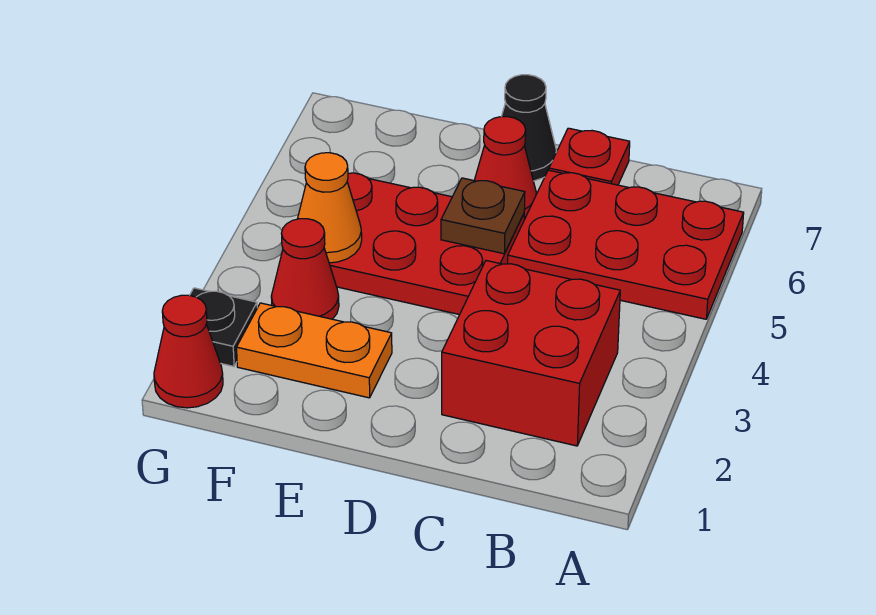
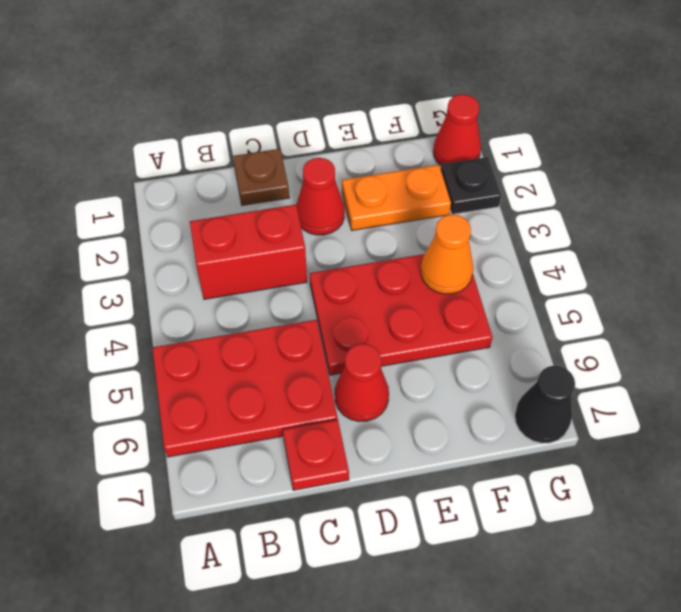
red brick B2:C3 level 1 -> red brick B3:C3 level 1
brown plate D5 level 2 -> brown plate C1 level 1
black cone D7 level 1 -> black cone G7 level 1
red cone F3 level 1 -> red cone D2 level 1

